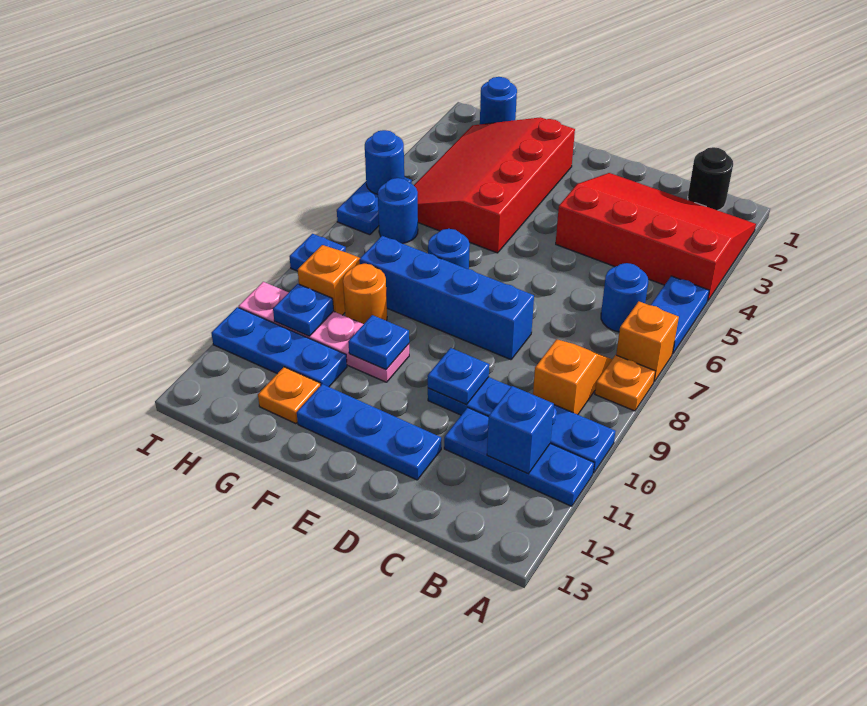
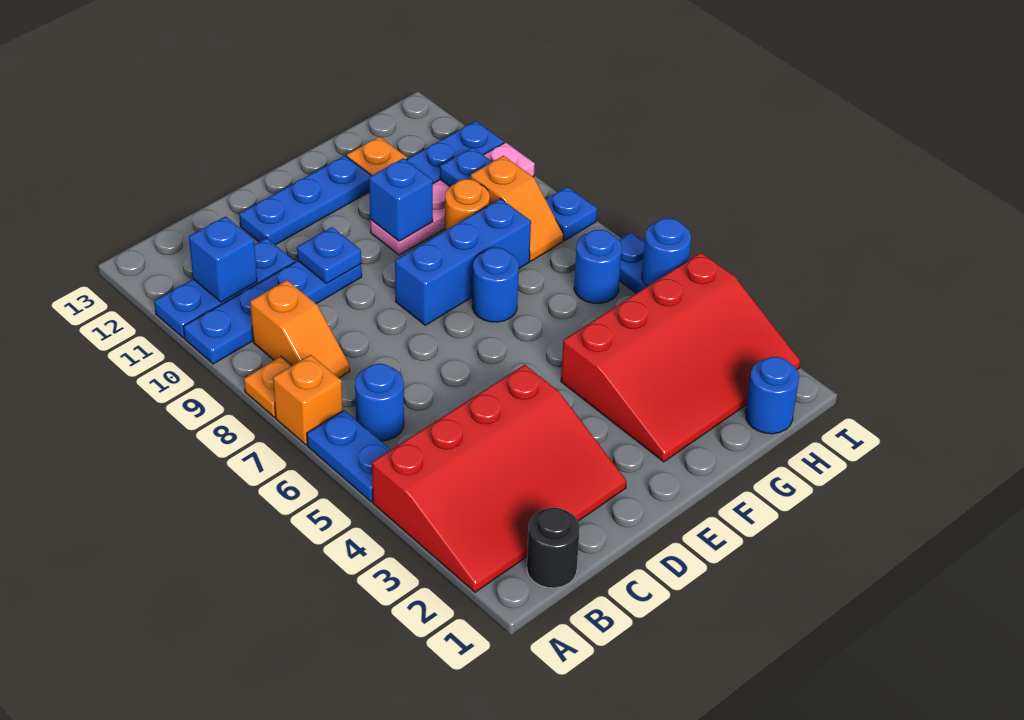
blue brick D8:G8 level 1 -> blue brick E8:G8 level 1
red slope F2:H5 level 1 top F -> red slope F2:I4 level 1 top 4
blue plate F10 level 2 -> blue brick F10 level 2

